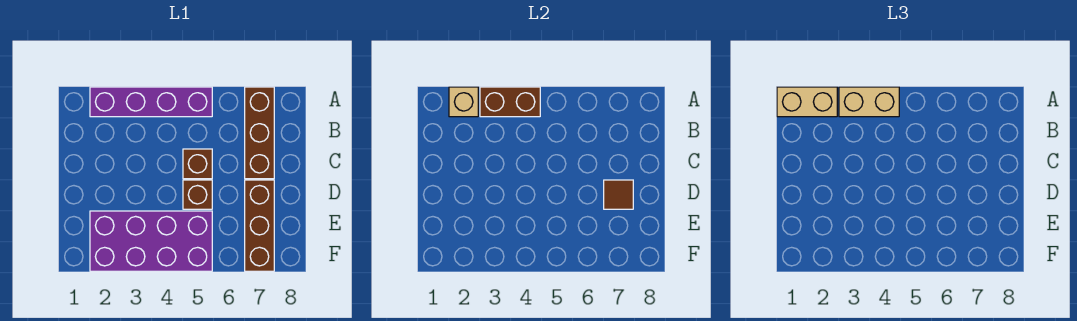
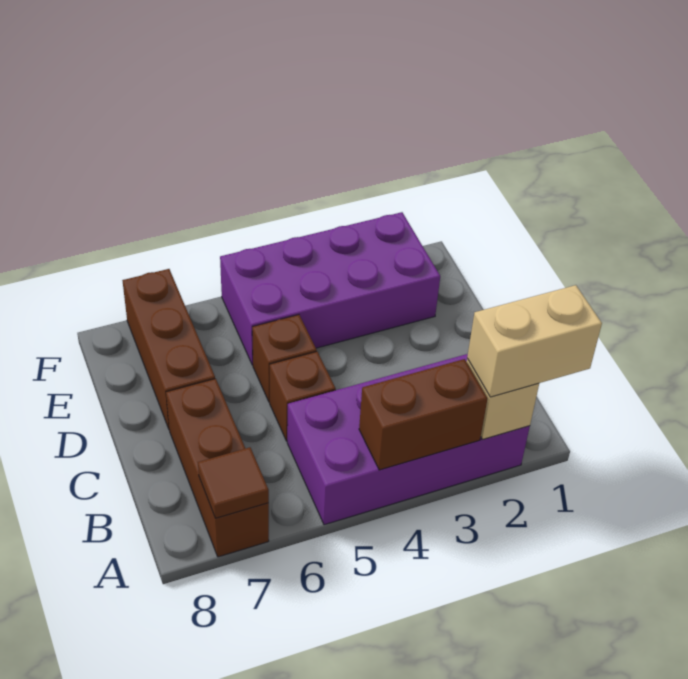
purple brick A2:A5 level 1 -> purple brick A2:B5 level 1
tan brick A3:A4 level 3 -> none
brown tile D7 level 2 -> brown tile A7 level 2

